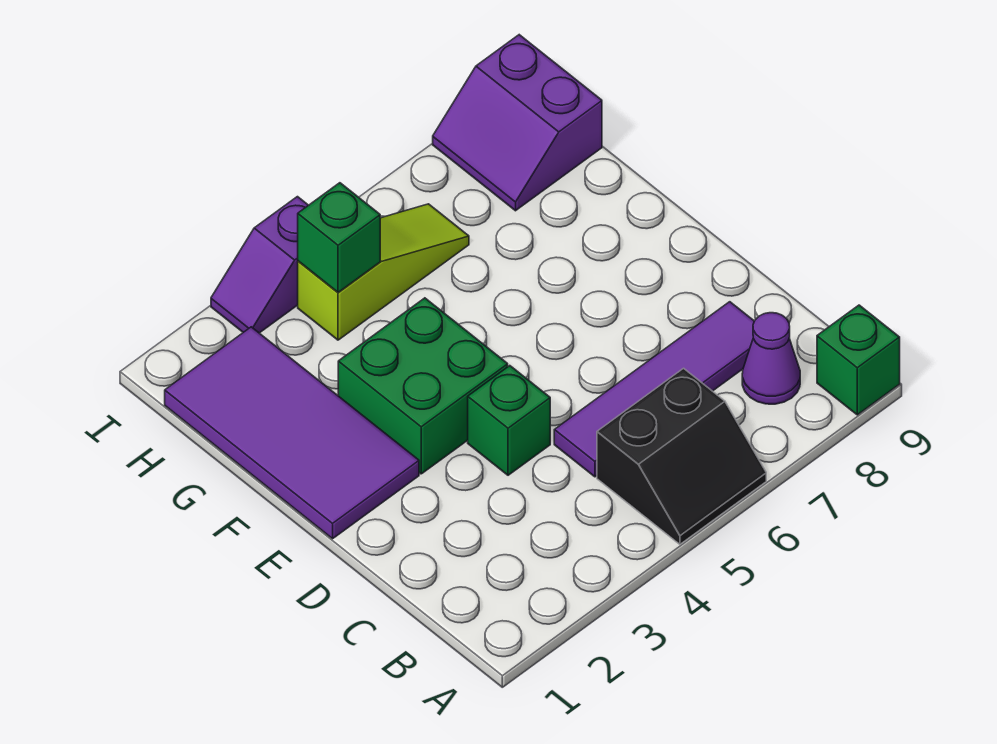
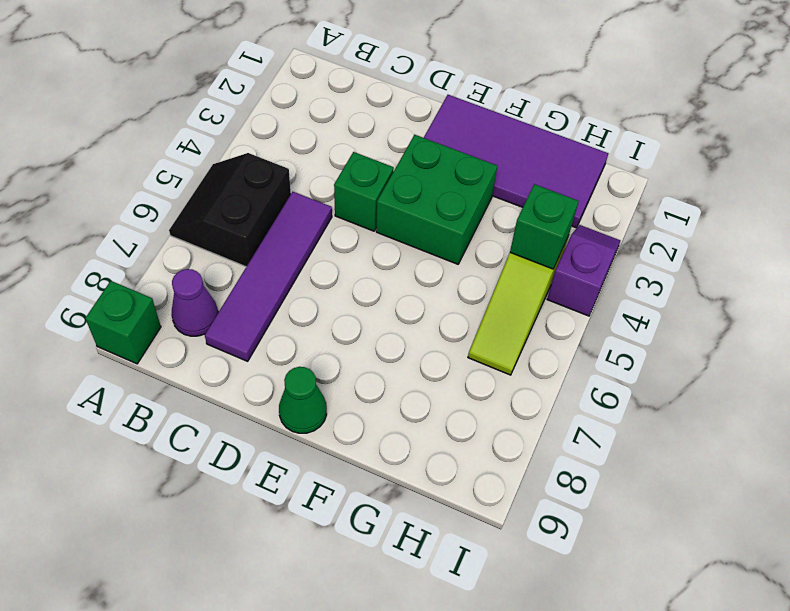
none -> green cone E9 level 1
purple slope H8:I9 level 1 top 9 -> none

